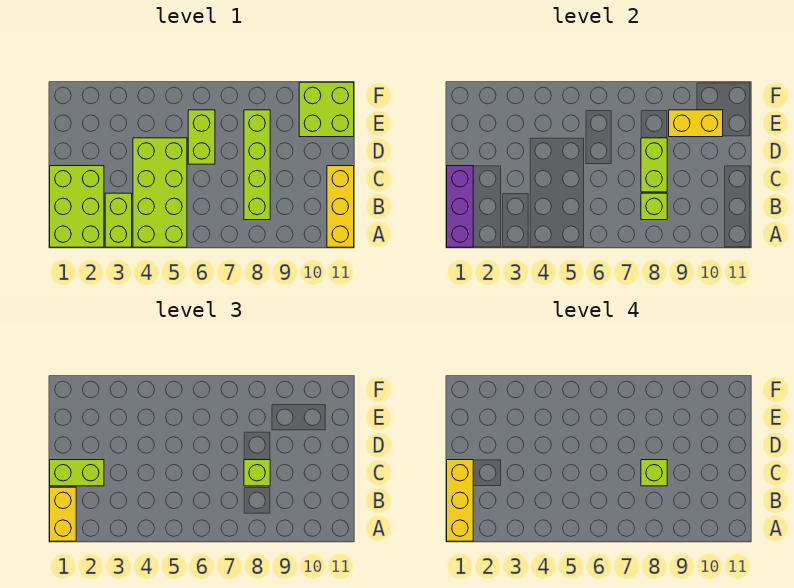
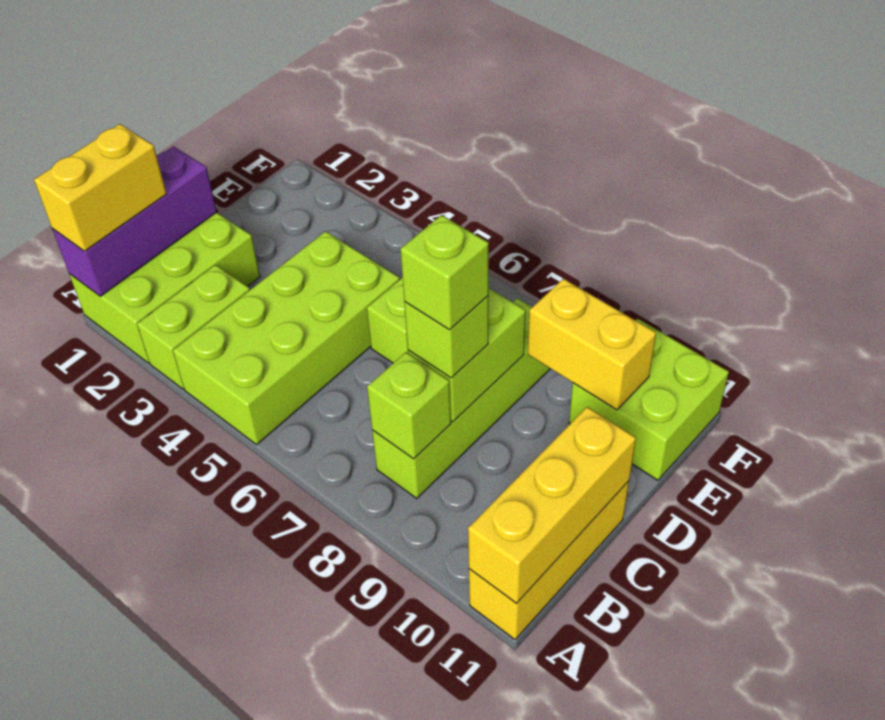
yellow brick A1:C1 level 4 -> yellow brick A11:C11 level 2
lime brick C1:C2 level 3 -> none

